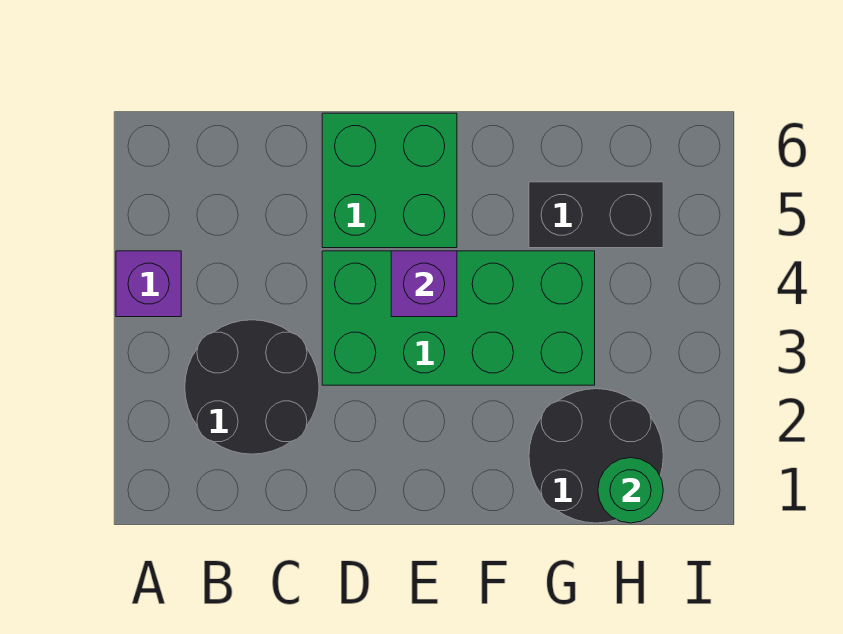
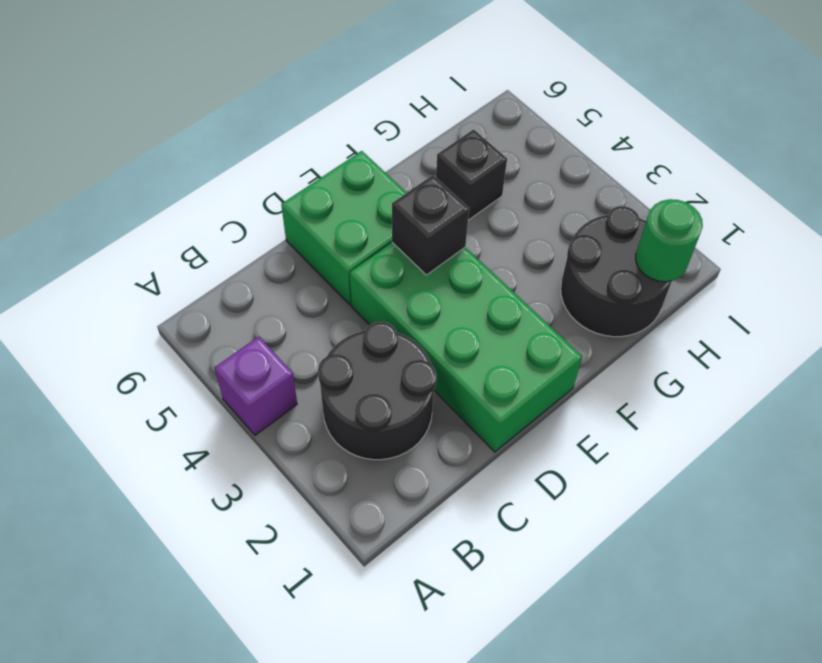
green brick D3:G4 level 1 -> green brick D1:E4 level 1
purple brick E4 level 2 -> black brick E4 level 2
black brick G5:H5 level 1 -> black brick G5 level 1

